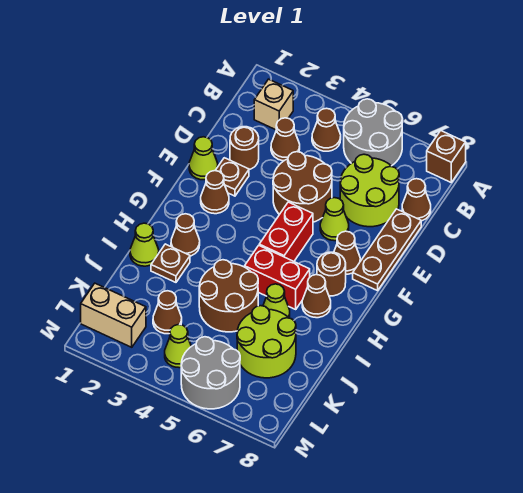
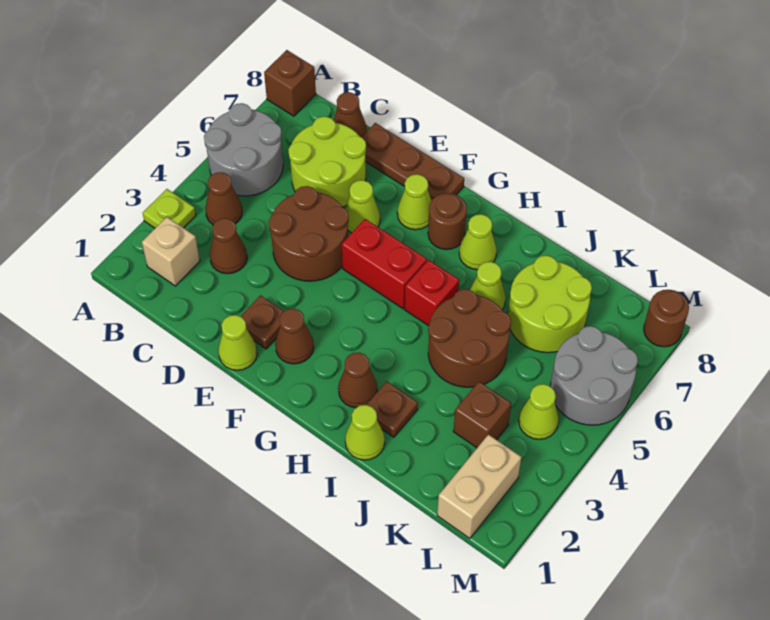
none -> lime plate A3 level 1
brown round brick D2 level 1 -> brown round brick M8 level 1
brown cone F7 level 1 -> lime cone F7 level 1
red brick H5:H6 level 1 -> red brick H5 level 1
brown cone H7 level 1 -> lime cone H7 level 1
brown cone K3 level 1 -> brown brick K3 level 1

